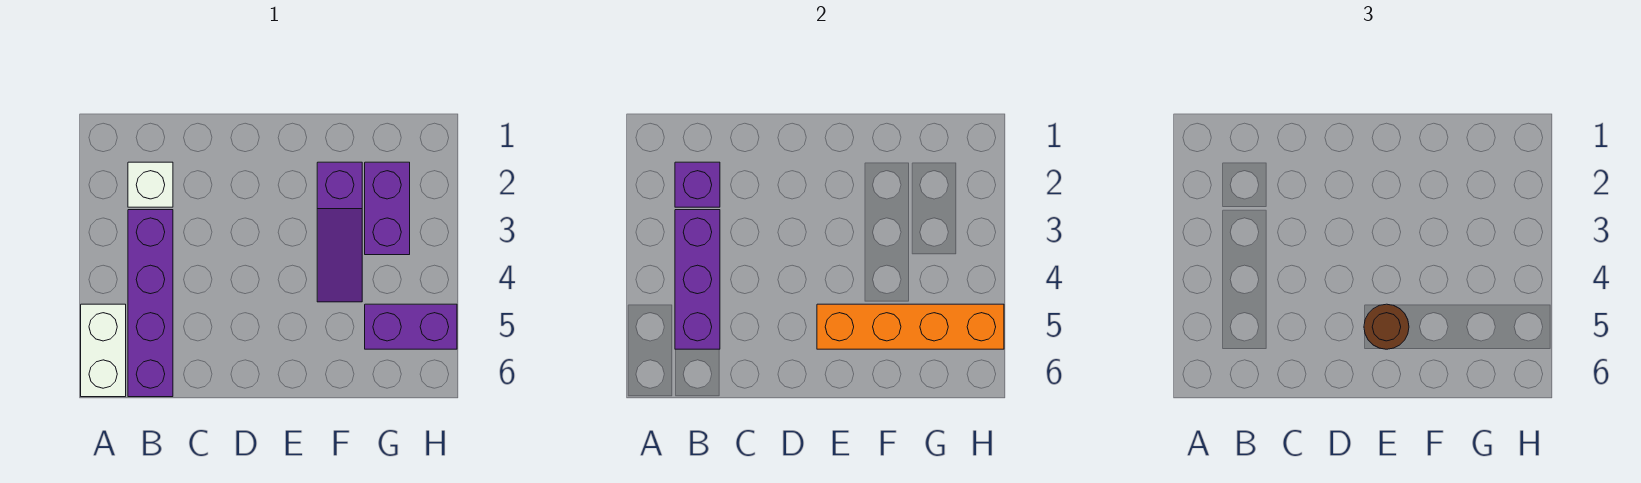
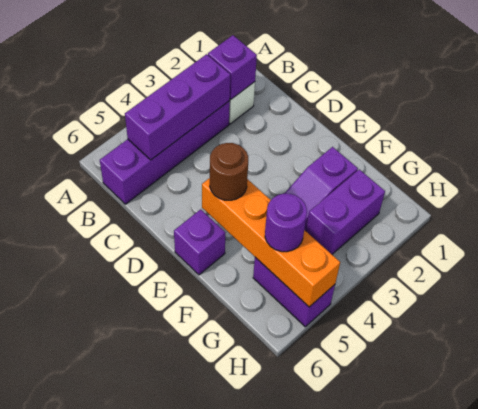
white brick A5:A6 level 1 -> none
none -> purple brick E6 level 1
none -> purple round brick G5 level 3

